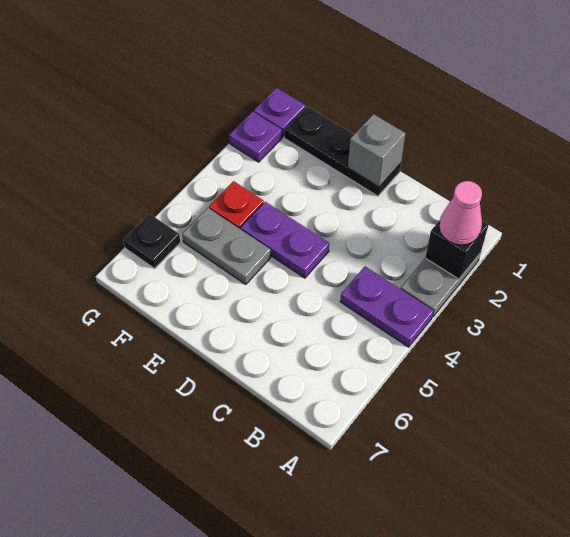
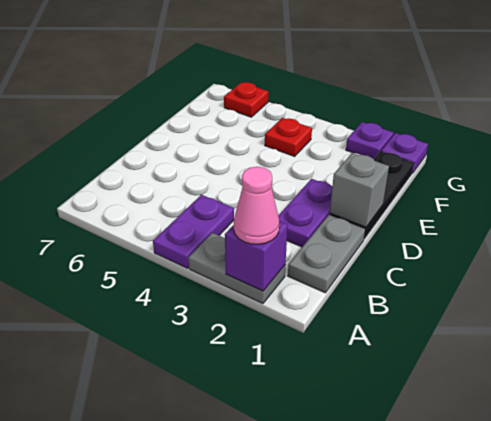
black brick A2 level 2 -> purple brick A2 level 2
purple plate D4:E4 level 1 -> purple plate C2:D2 level 1
grey plate E5:F5 level 1 -> grey plate B1:C1 level 1
black plate G6 level 1 -> red plate G6 level 1

